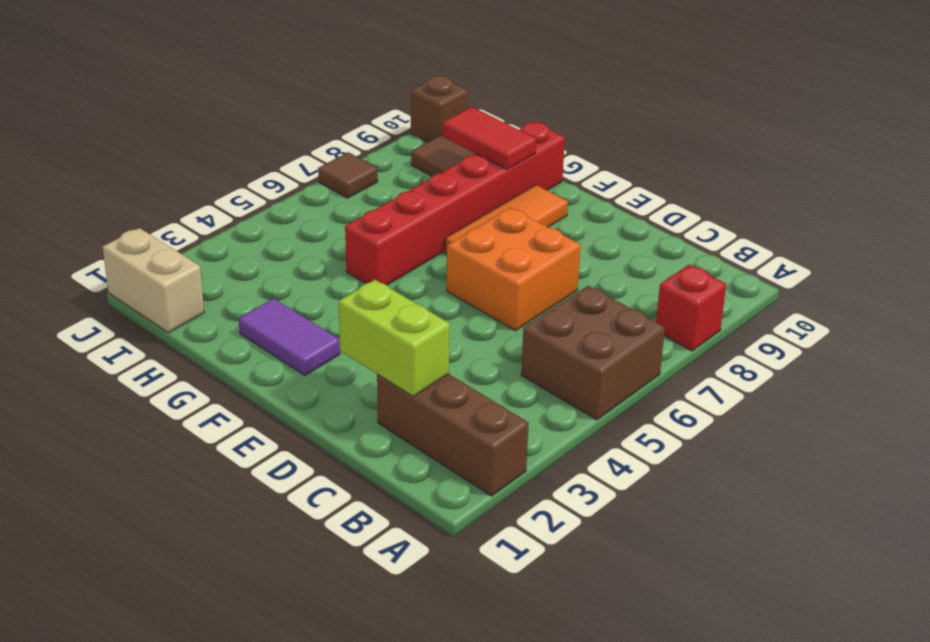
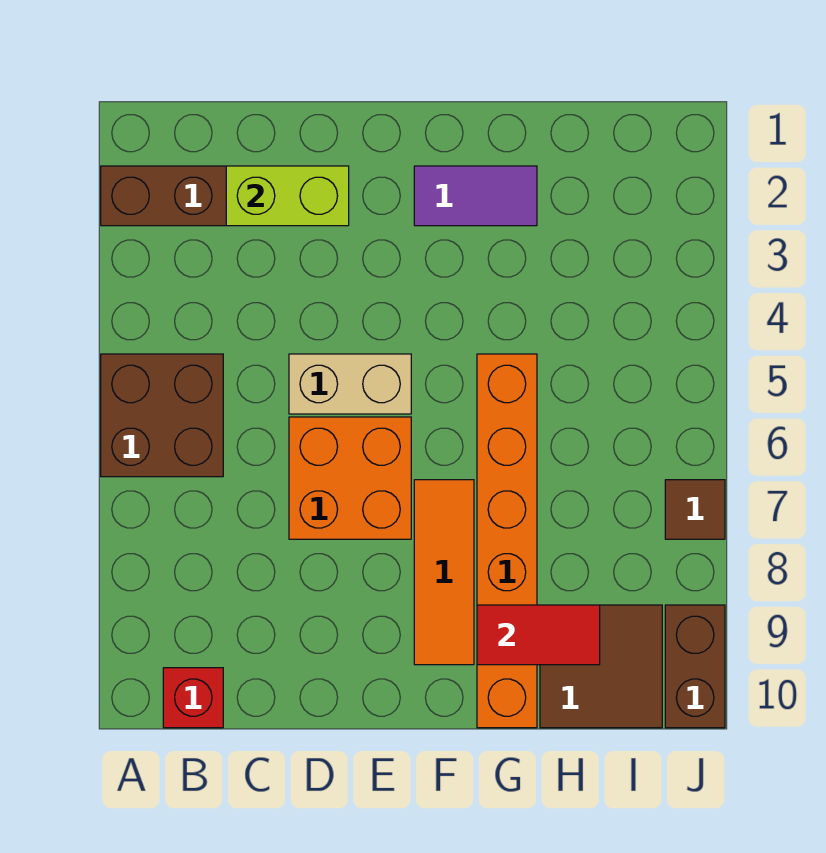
red brick A8 level 1 -> red brick B10 level 1
red brick G5:G10 level 1 -> orange brick G5:G10 level 1
tan brick I1:J1 level 1 -> tan brick D5:E5 level 1
brown brick J10 level 1 -> brown brick J9:J10 level 1

